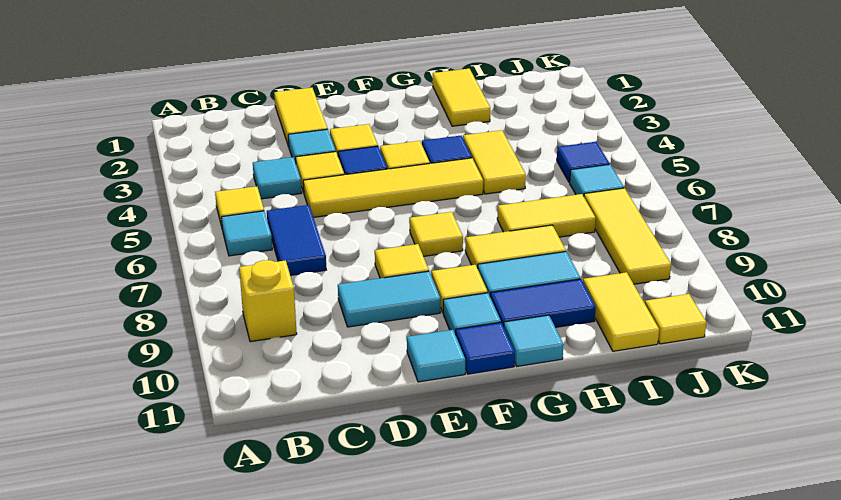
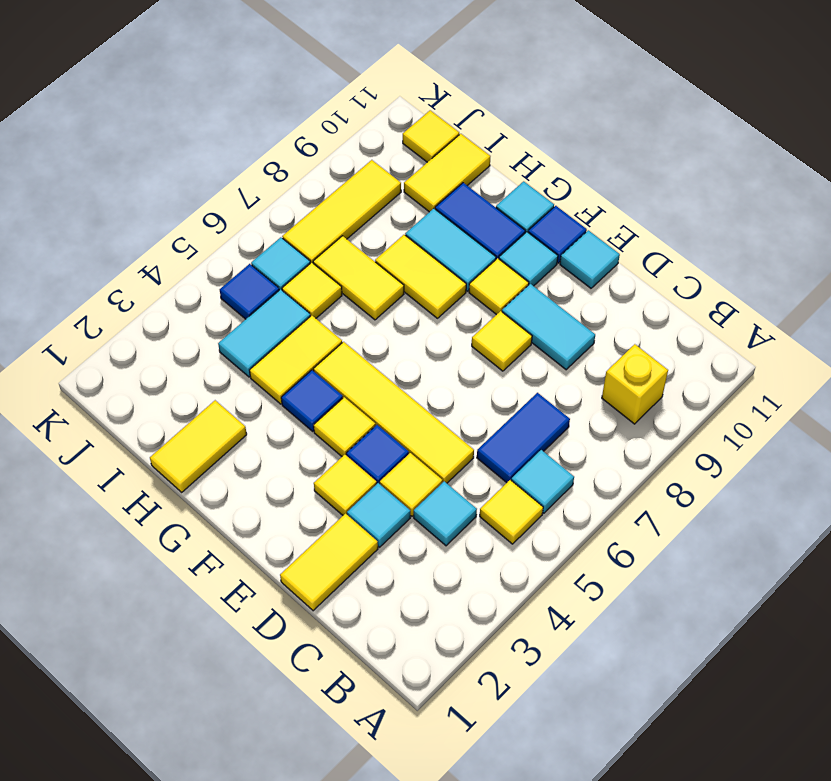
yellow tile F7 level 1 -> yellow tile I6 level 1
none -> cyan tile I4:I5 level 1

